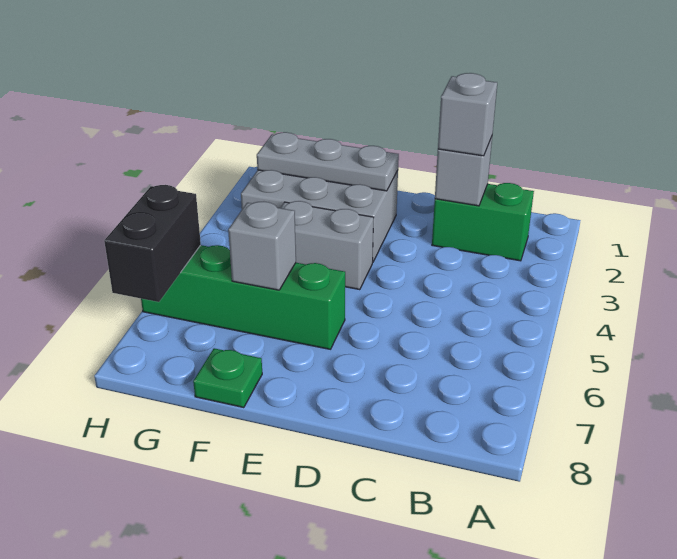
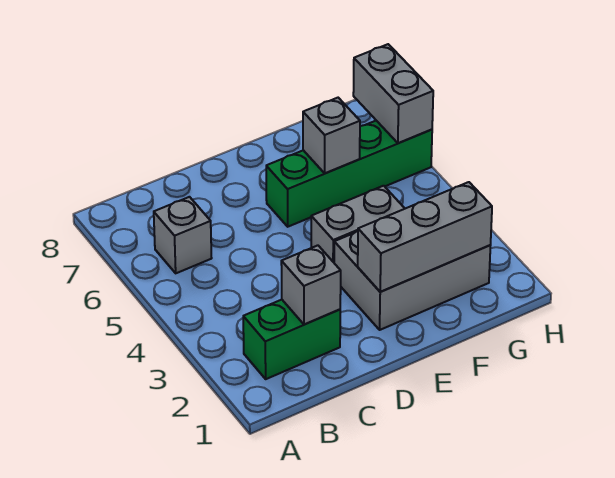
grey brick C2 level 3 -> grey brick B6 level 1
grey plate E2:G2 level 2 -> grey brick E2:G2 level 2
green plate F8 level 1 -> none
black brick H6:H7 level 2 -> grey brick H6:H7 level 2

